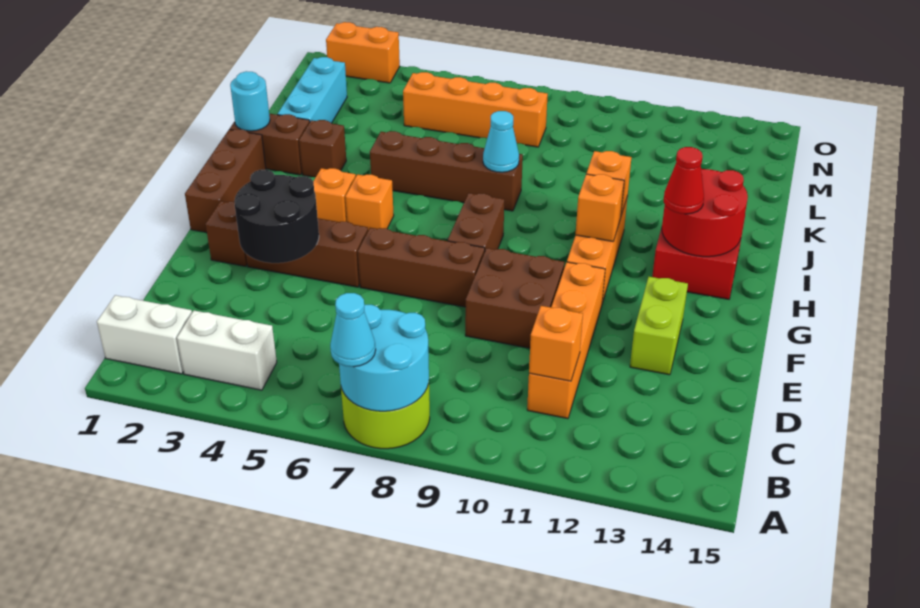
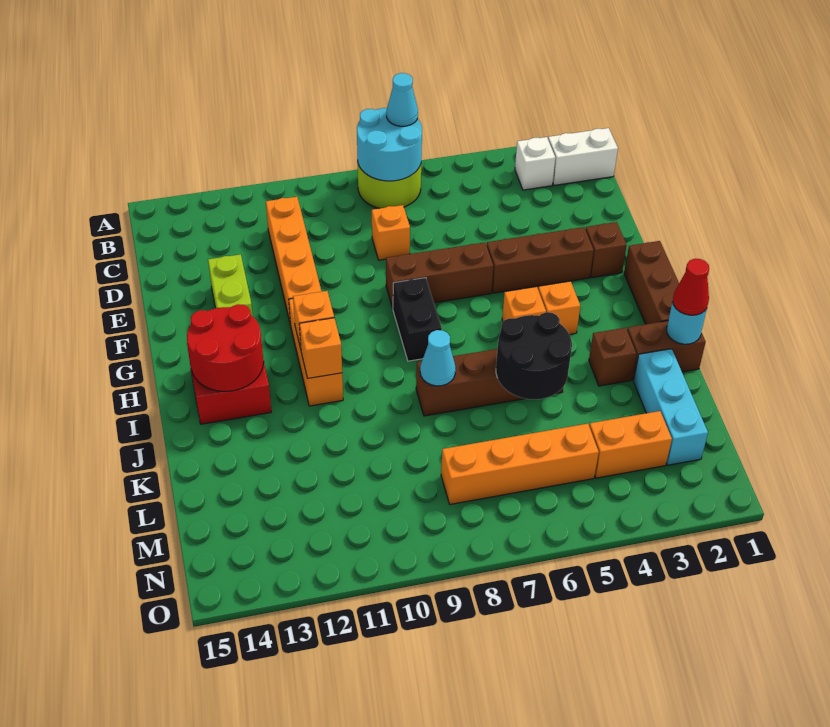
white brick B3:B4 level 1 -> white brick B3 level 1
orange brick C11 level 2 -> orange brick D8 level 1
black round brick E3:F4 level 2 -> black round brick J5:K6 level 2
brown brick E9:F10 level 1 -> none
brown brick G8:H8 level 1 -> black brick G8:H8 level 1
red cone H13 level 3 -> red cone J1 level 3
orange brick O2:O3 level 1 -> orange brick M3:M4 level 1

